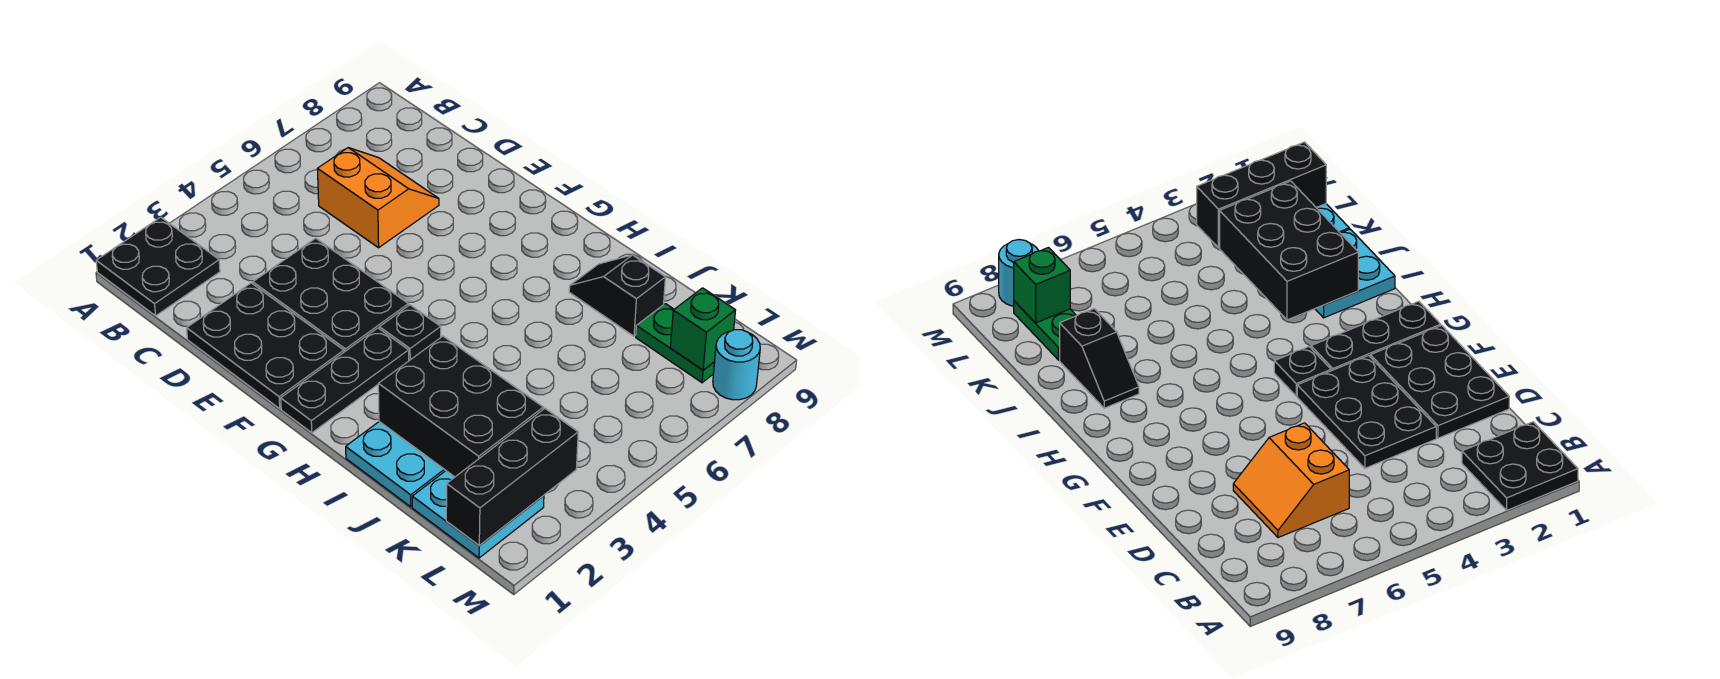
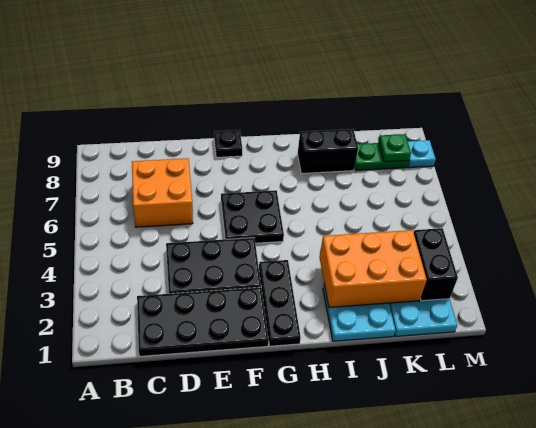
black plate A1:B2 level 1 -> black plate F5:G6 level 1
orange slope C6:D7 level 1 top 6 -> orange brick C6:D7 level 1
black plate D1:F2 level 1 -> black plate C1:F2 level 1
black plate G4 level 1 -> black plate F9 level 1
black brick I2:K3 level 2 -> orange brick I2:K3 level 2
black slope I8:J8 level 1 top J -> black brick I8:J8 level 1
black brick L1:L3 level 2 -> black brick L2:L3 level 2
green brick L8 level 2 -> green plate L8 level 2
cyan round brick M8 level 1 -> cyan plate M8 level 1

